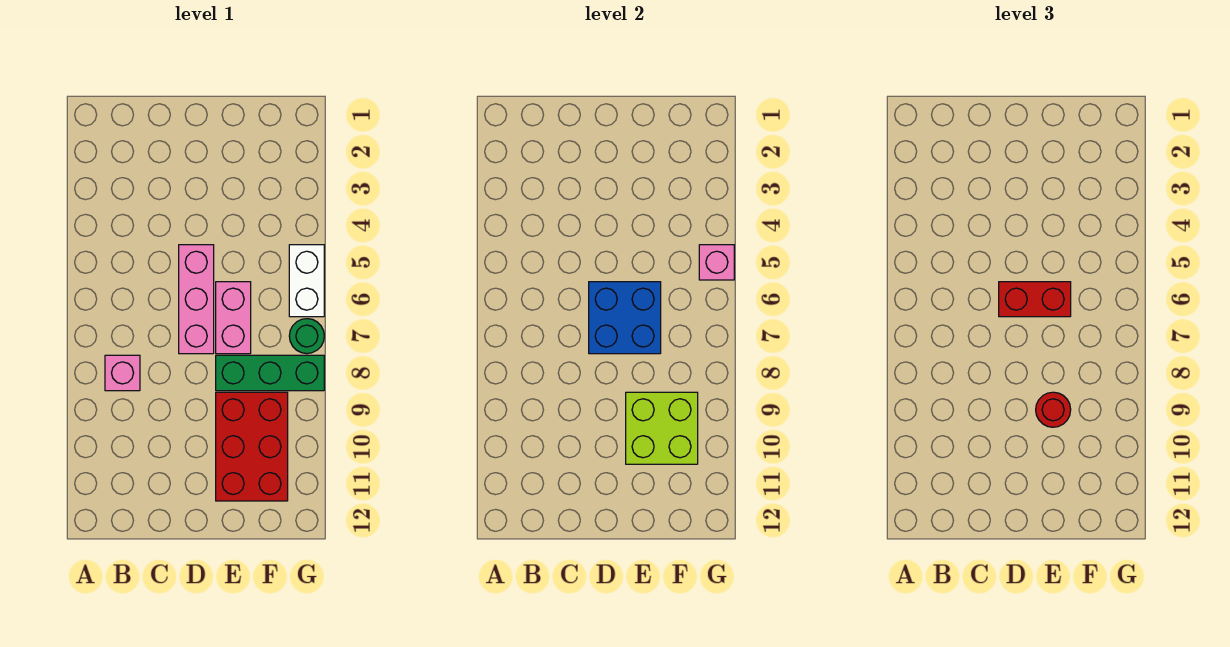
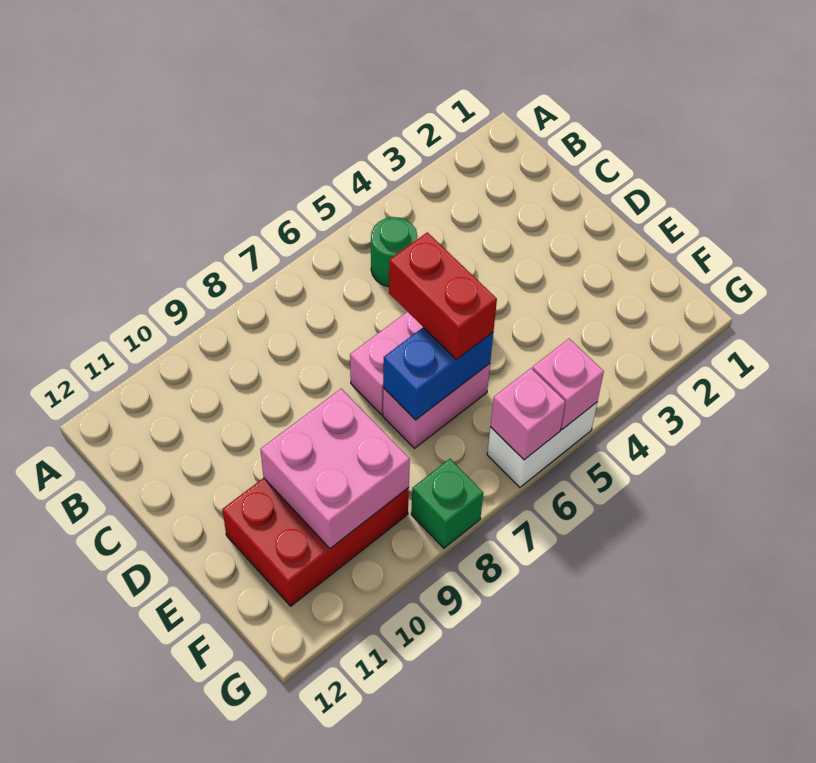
pink brick B8 level 1 -> pink brick G6 level 2
blue brick D6:E7 level 2 -> blue brick E6:E7 level 2
green brick E8:G8 level 1 -> green brick G8 level 1
lime brick E9:F10 level 2 -> pink brick E9:F10 level 2
red round brick E9 level 3 -> none
green round brick G7 level 1 -> green round brick B5 level 1

